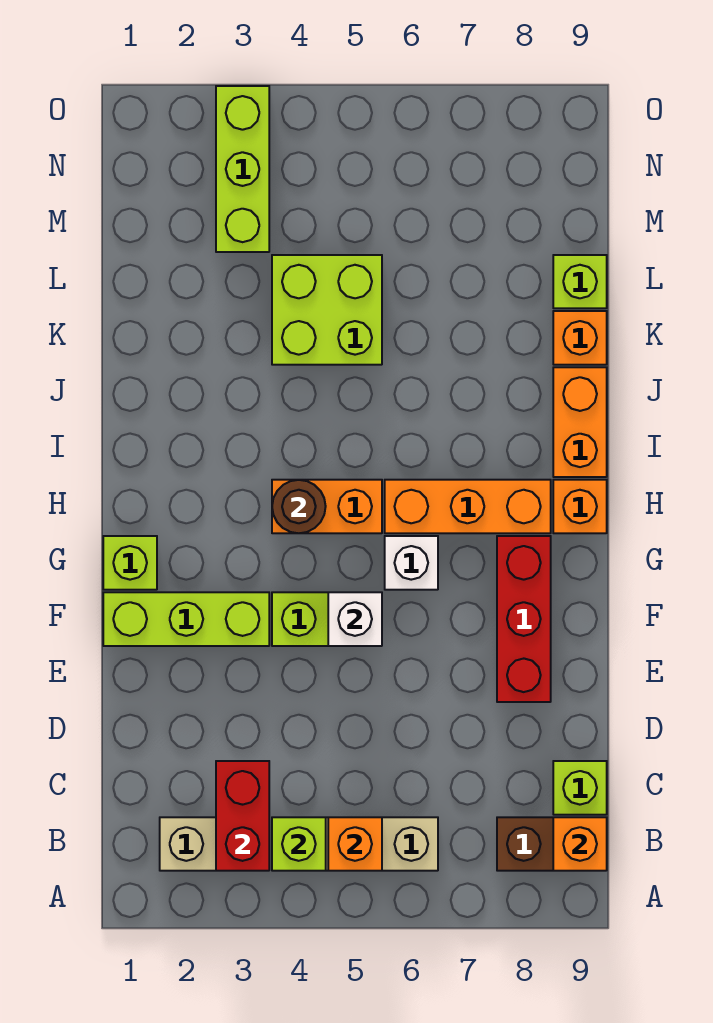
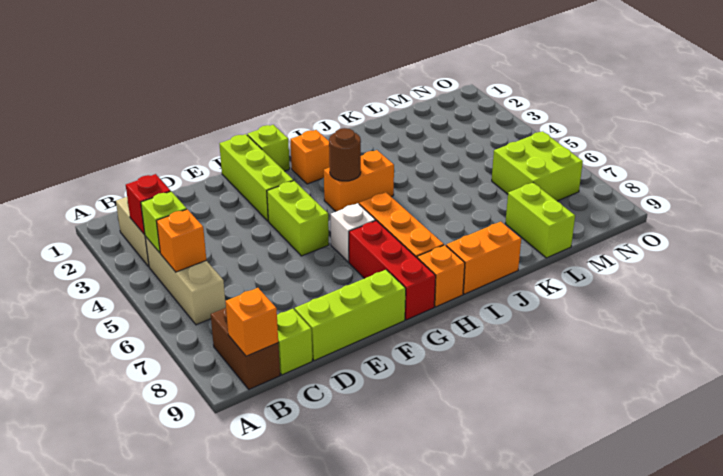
red brick B3:C3 level 2 -> red brick B3 level 2
red brick E8:G8 level 1 -> red brick G7:G9 level 1
white brick F5 level 2 -> none
orange brick H4:H5 level 1 -> orange brick H4:I4 level 1
lime brick K4:L5 level 1 -> lime brick M6:N7 level 1
orange brick K9 level 1 -> orange brick H2 level 1
lime brick L9 level 1 -> lime brick L8:L9 level 1
lime brick M3:O3 level 1 -> lime brick D9:F9 level 1

